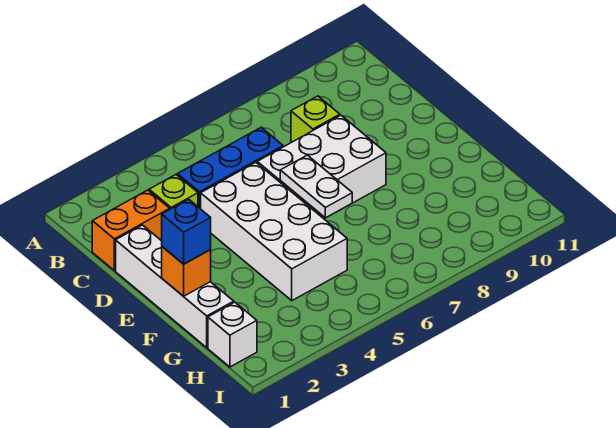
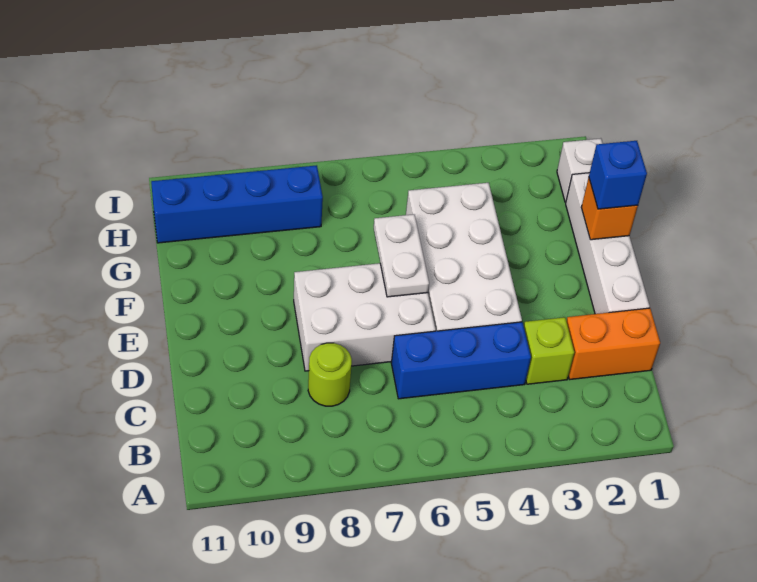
lime brick C8 level 1 -> lime round brick C8 level 1
none -> blue brick H8:H11 level 1

